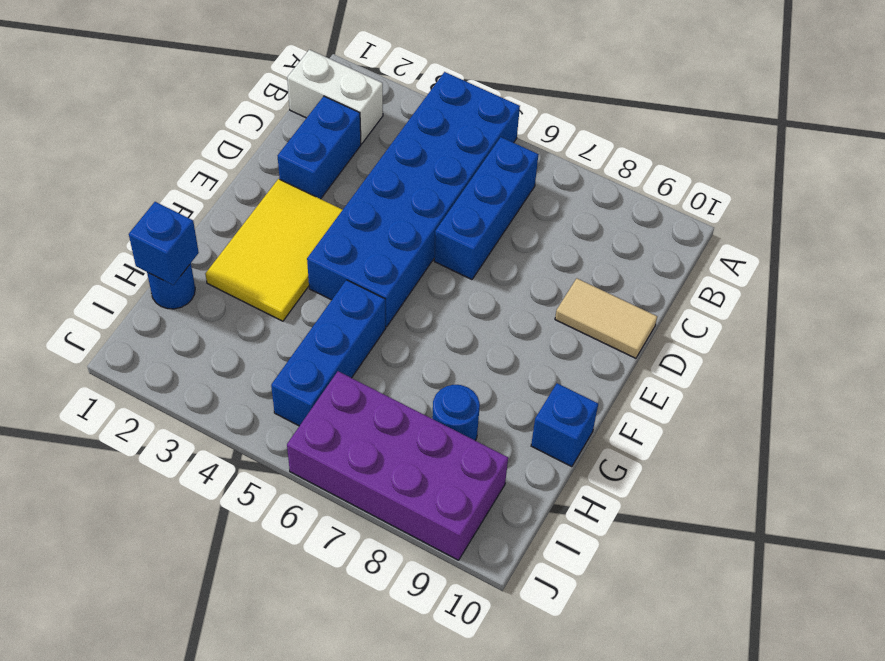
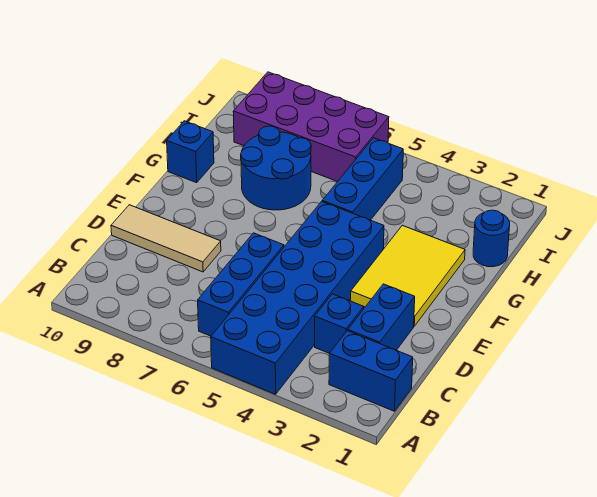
white brick B1:B2 level 1 -> blue brick B1:B2 level 1
tan tile D9:D10 level 1 -> tan tile D8:D10 level 1
blue brick H1 level 2 -> blue brick C3 level 1
blue round brick H8 level 1 -> blue round brick G7:H8 level 1

